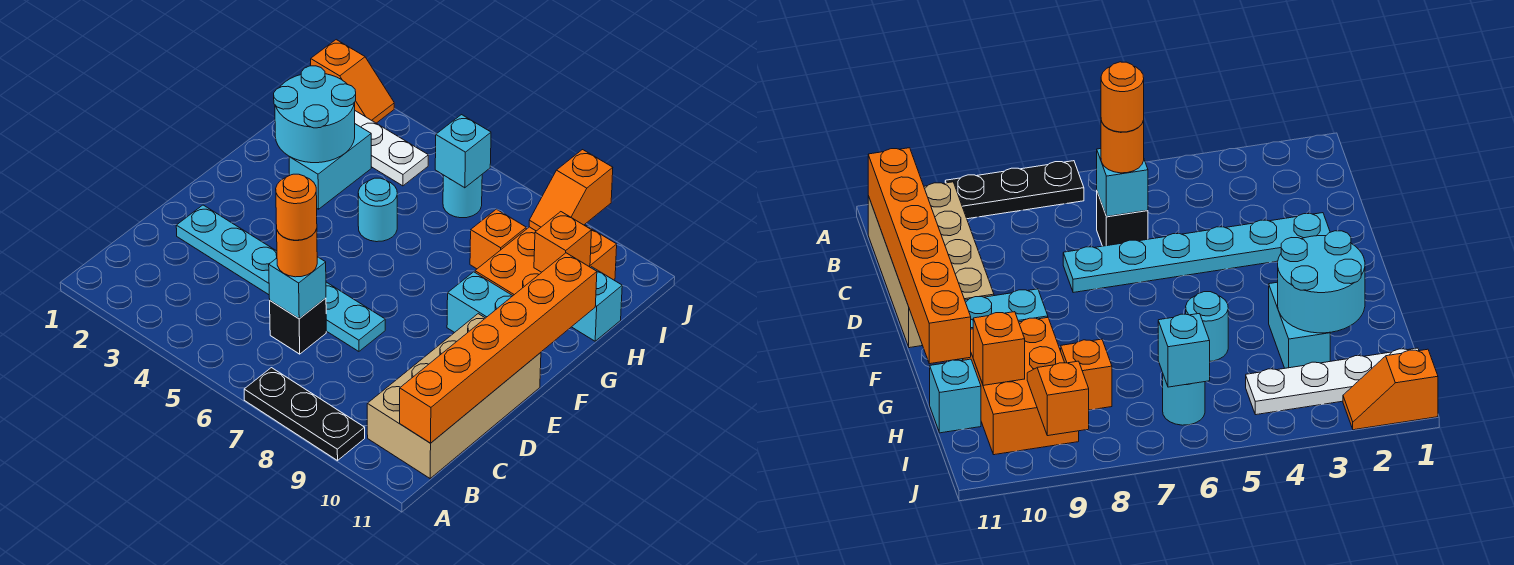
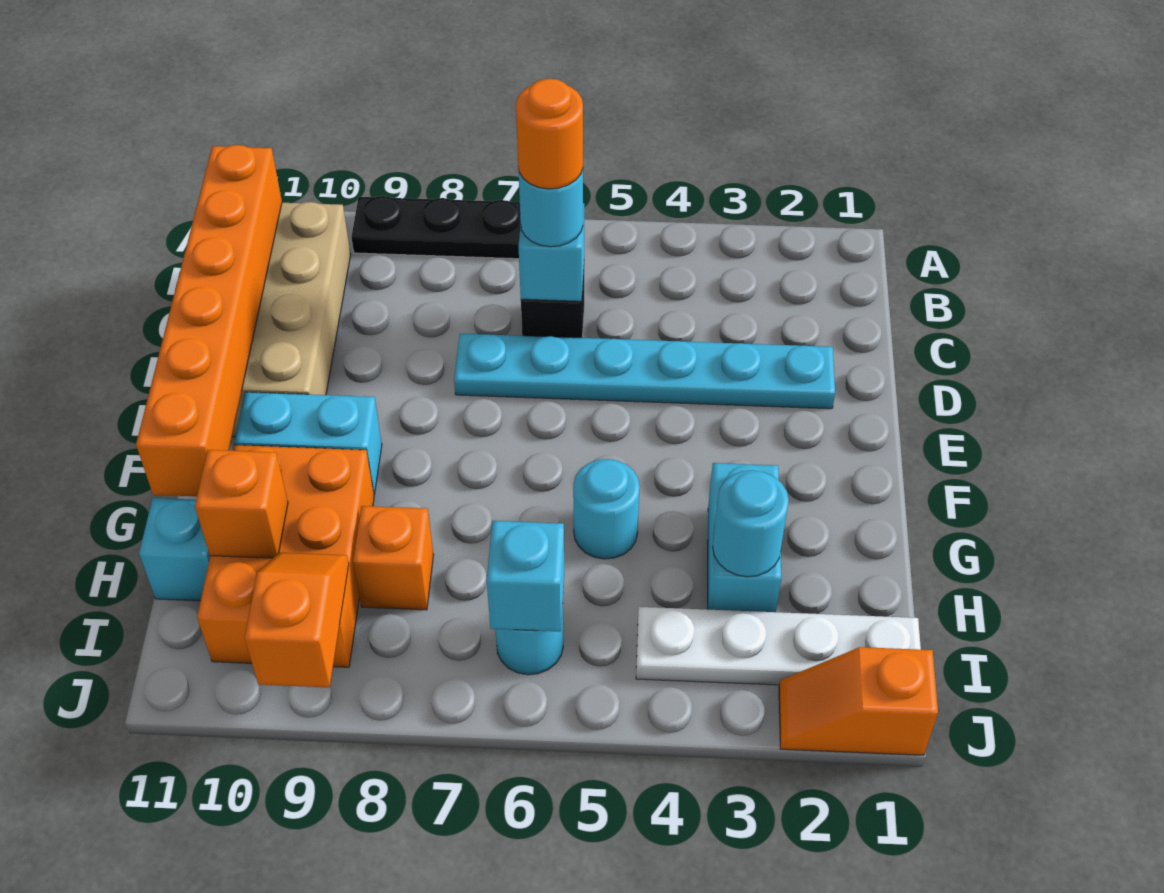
orange round brick C6 level 3 -> cyan round brick C6 level 3
cyan round brick G2:H3 level 2 -> cyan round brick H3 level 2

